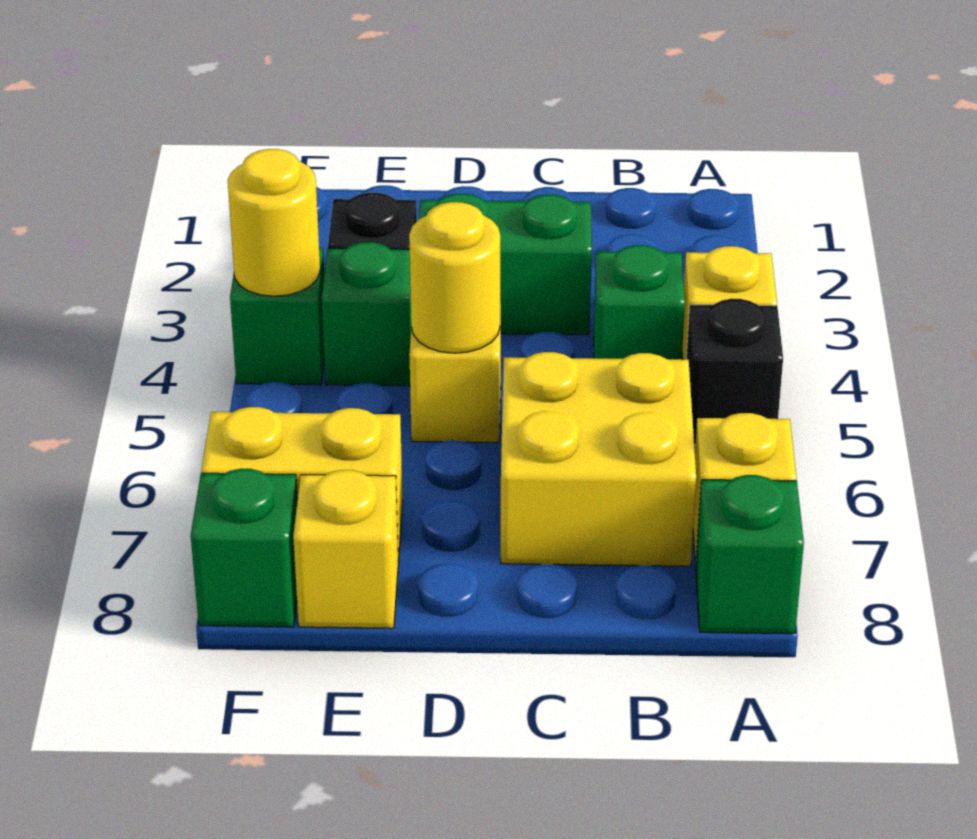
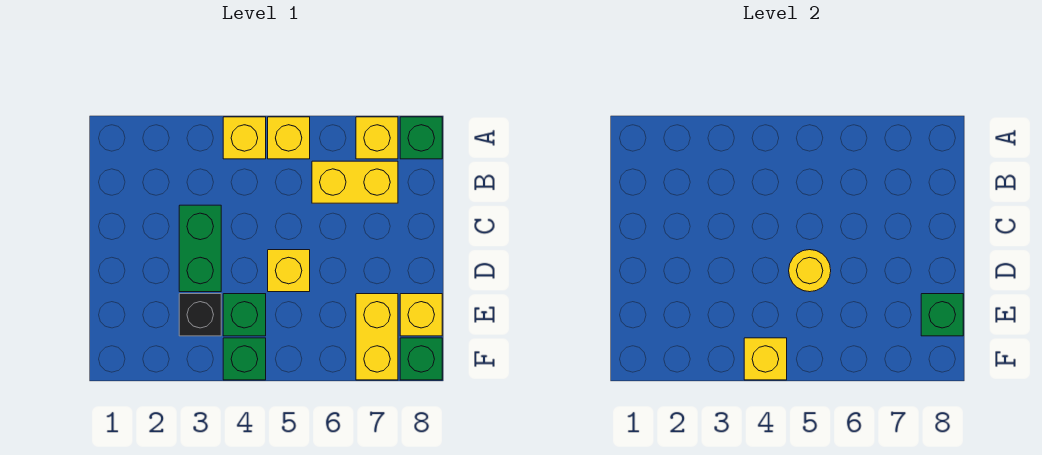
black brick A5 level 1 -> yellow brick A5 level 1
green brick B4 level 1 -> green brick E8 level 2
yellow brick B6:C7 level 1 -> yellow brick B6:B7 level 1
yellow round brick F4 level 2 -> yellow brick F4 level 2

